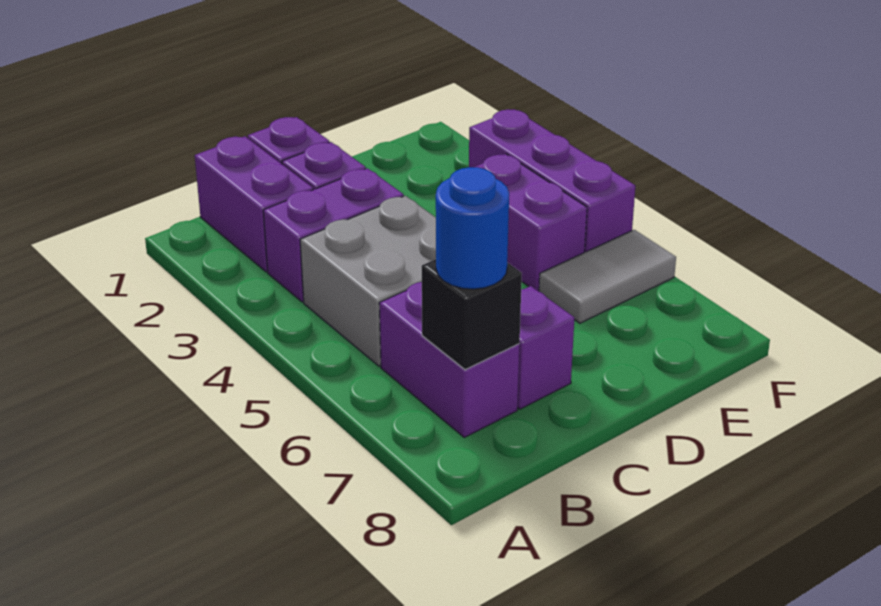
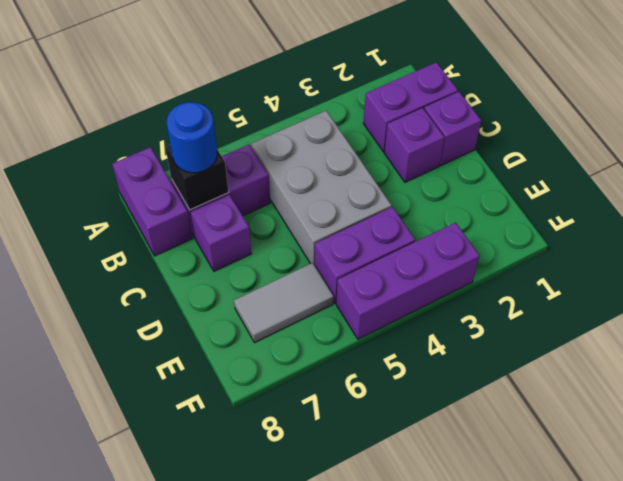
purple brick B3:C3 level 1 -> purple brick A8:B8 level 1
grey brick B4:C5 level 1 -> grey brick B4:D5 level 1
grey tile E6:F6 level 1 -> grey tile E6:E7 level 1

